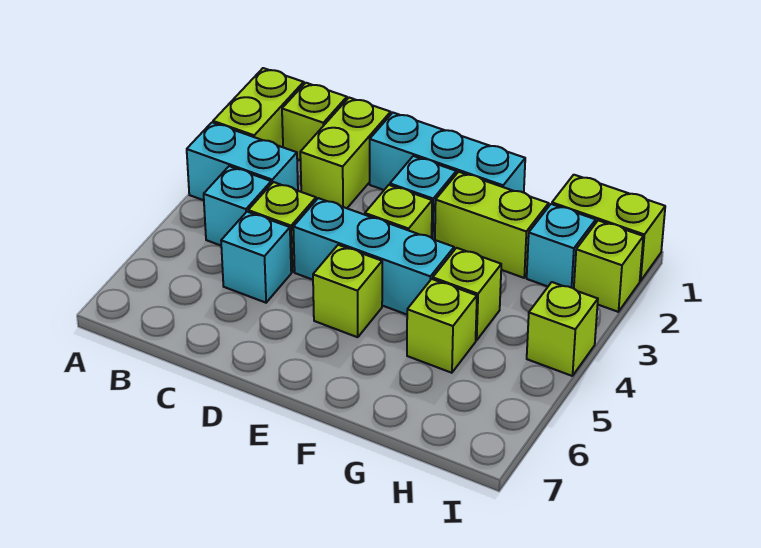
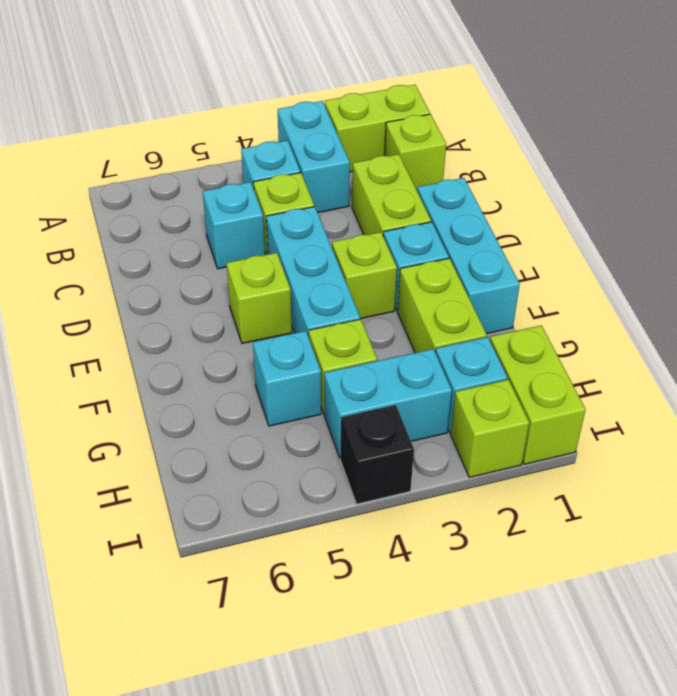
lime brick C1:C2 level 1 -> lime brick C2:D2 level 1
lime brick G5 level 1 -> cyan brick G5 level 1
none -> cyan brick H3:H4 level 1
lime brick I4 level 1 -> black brick I4 level 1

